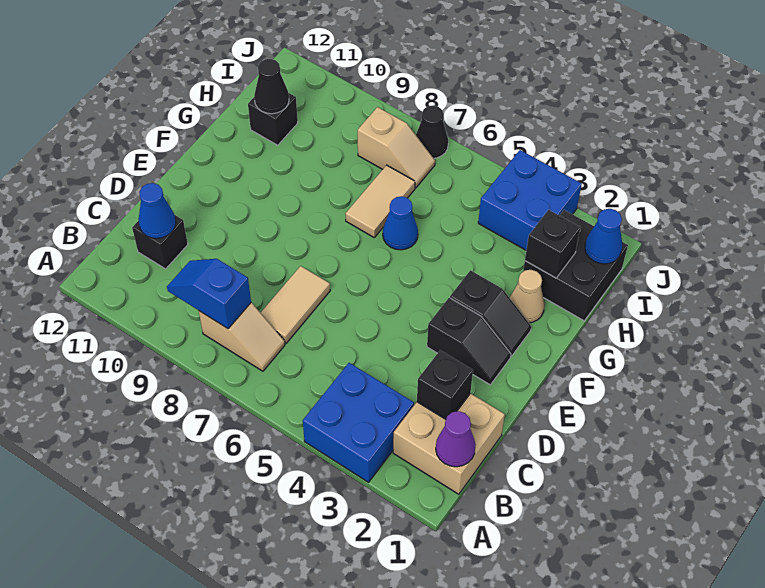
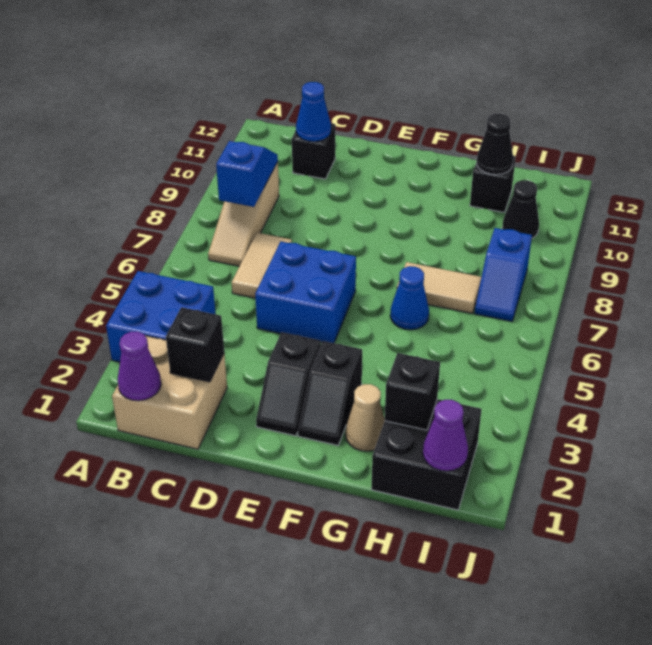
tan slope B7:B8 level 1 top 8 -> tan slope B7:B9 level 1 top 9
tan tile C7:D7 level 1 -> tan tile C6:C7 level 1
blue cone I1 level 2 -> purple cone I1 level 2
blue brick I3:J4 level 1 -> blue brick D5:E6 level 1
tan slope I7:I8 level 1 top 8 -> blue slope I7:I8 level 1 top 8
black cone J7 level 1 -> black cone I10 level 1

